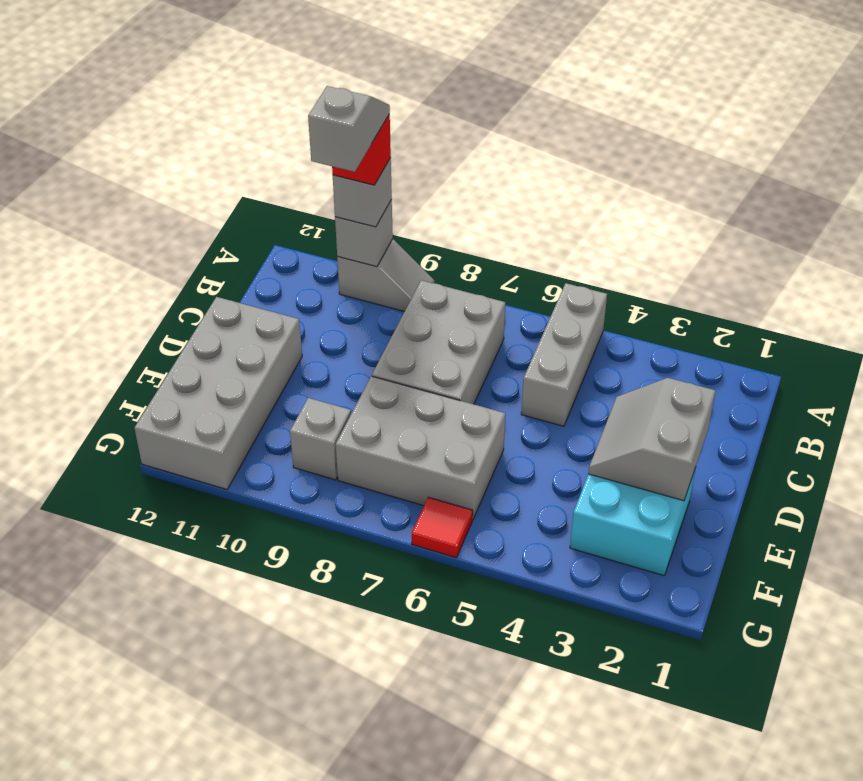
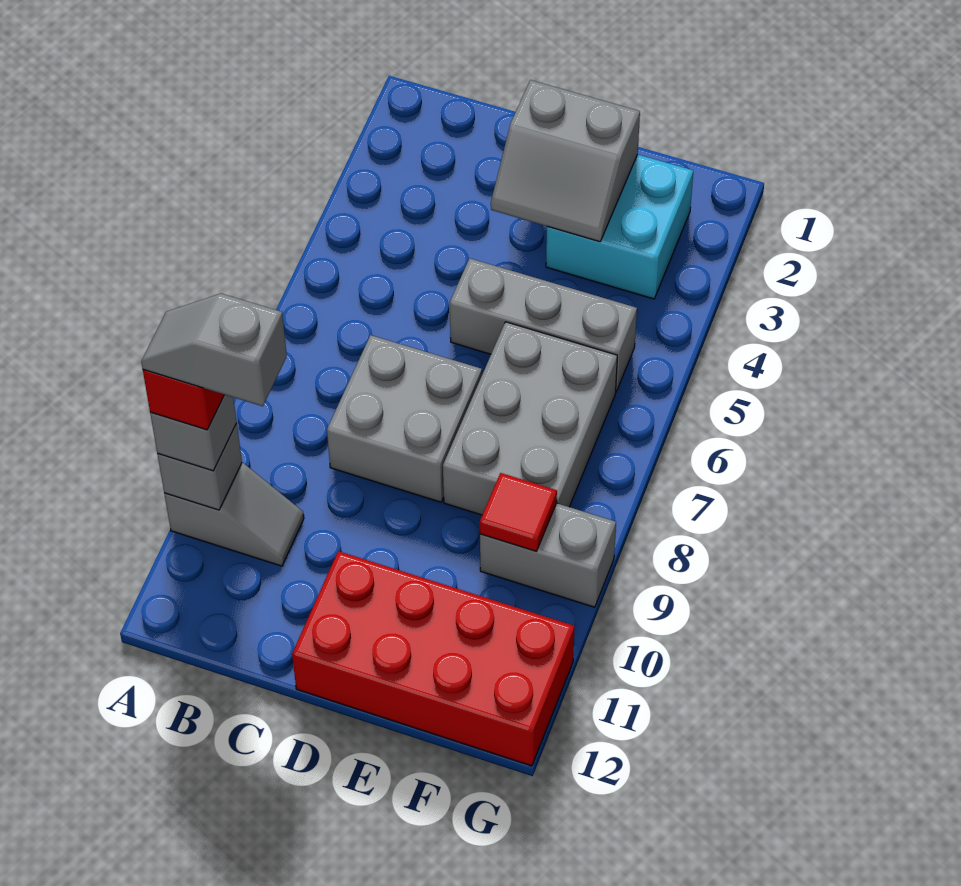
grey brick A5:C5 level 1 -> grey brick D5:F5 level 1
grey slope A9:A10 level 1 top 10 -> grey slope A10:B10 level 1 top A
grey brick B7:D8 level 1 -> grey brick C7:D8 level 1
grey brick D11:G12 level 1 -> red brick D11:G12 level 1
grey brick F9 level 1 -> grey brick F9:G9 level 1
red tile G6 level 1 -> red tile F9 level 2

